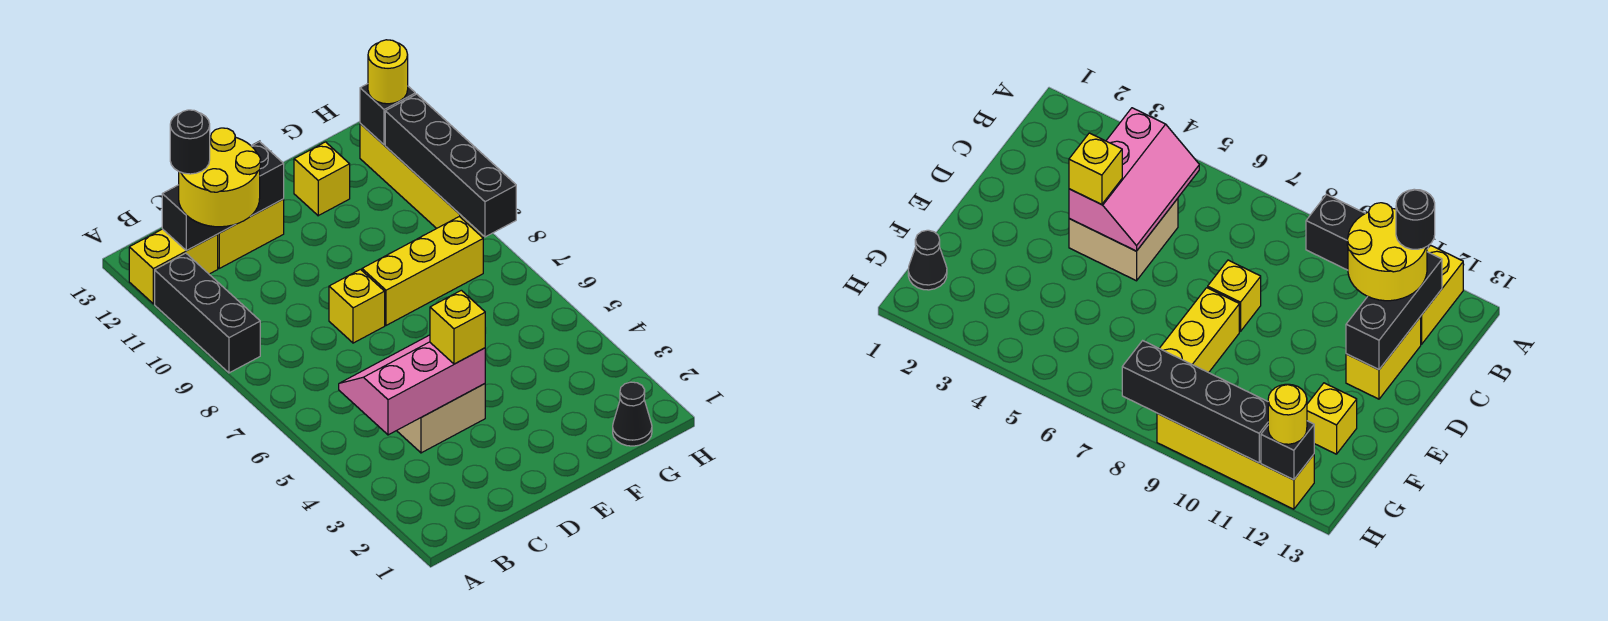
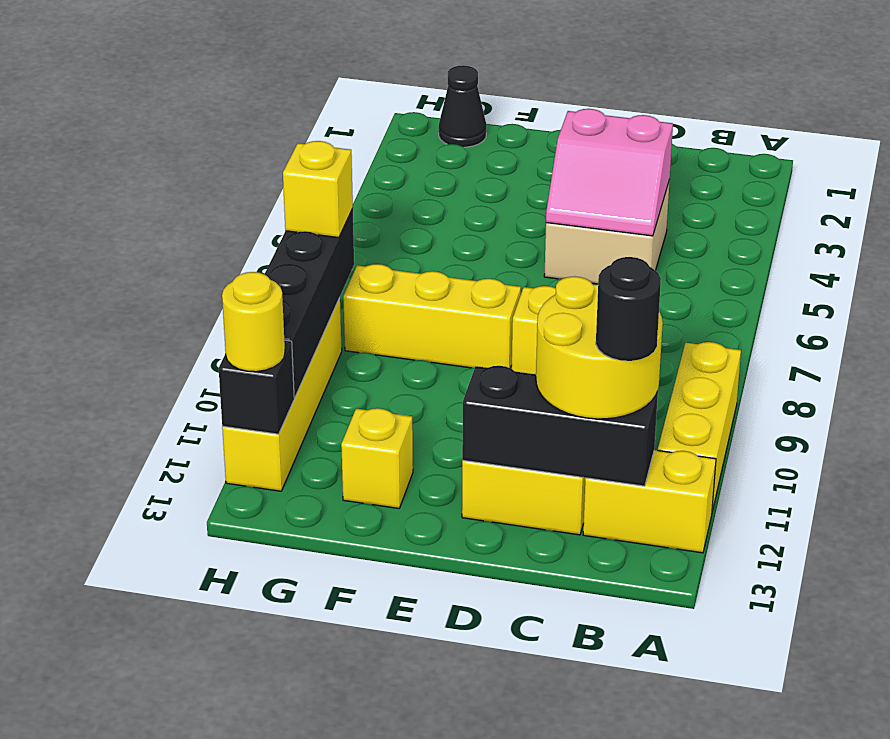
black brick A9:A11 level 1 -> yellow brick A9:A11 level 1
pink slope B4:D5 level 2 top 4 -> pink slope C4:D5 level 2 top 4
yellow brick D4 level 3 -> yellow brick H8 level 3

